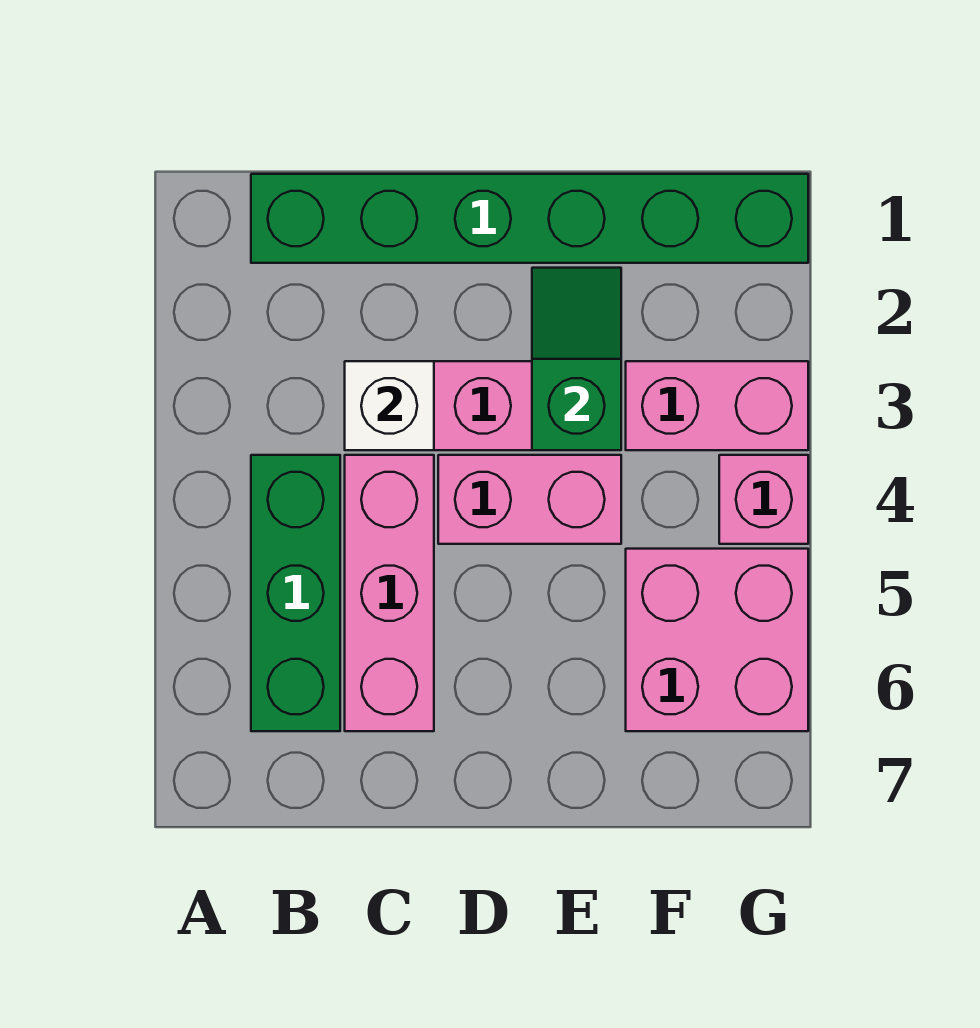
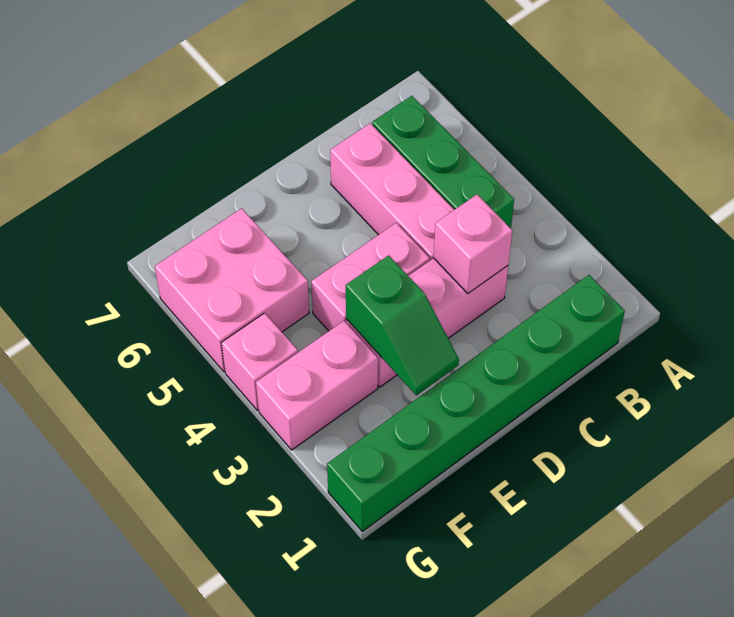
white brick C3 level 2 -> pink brick C3 level 2

